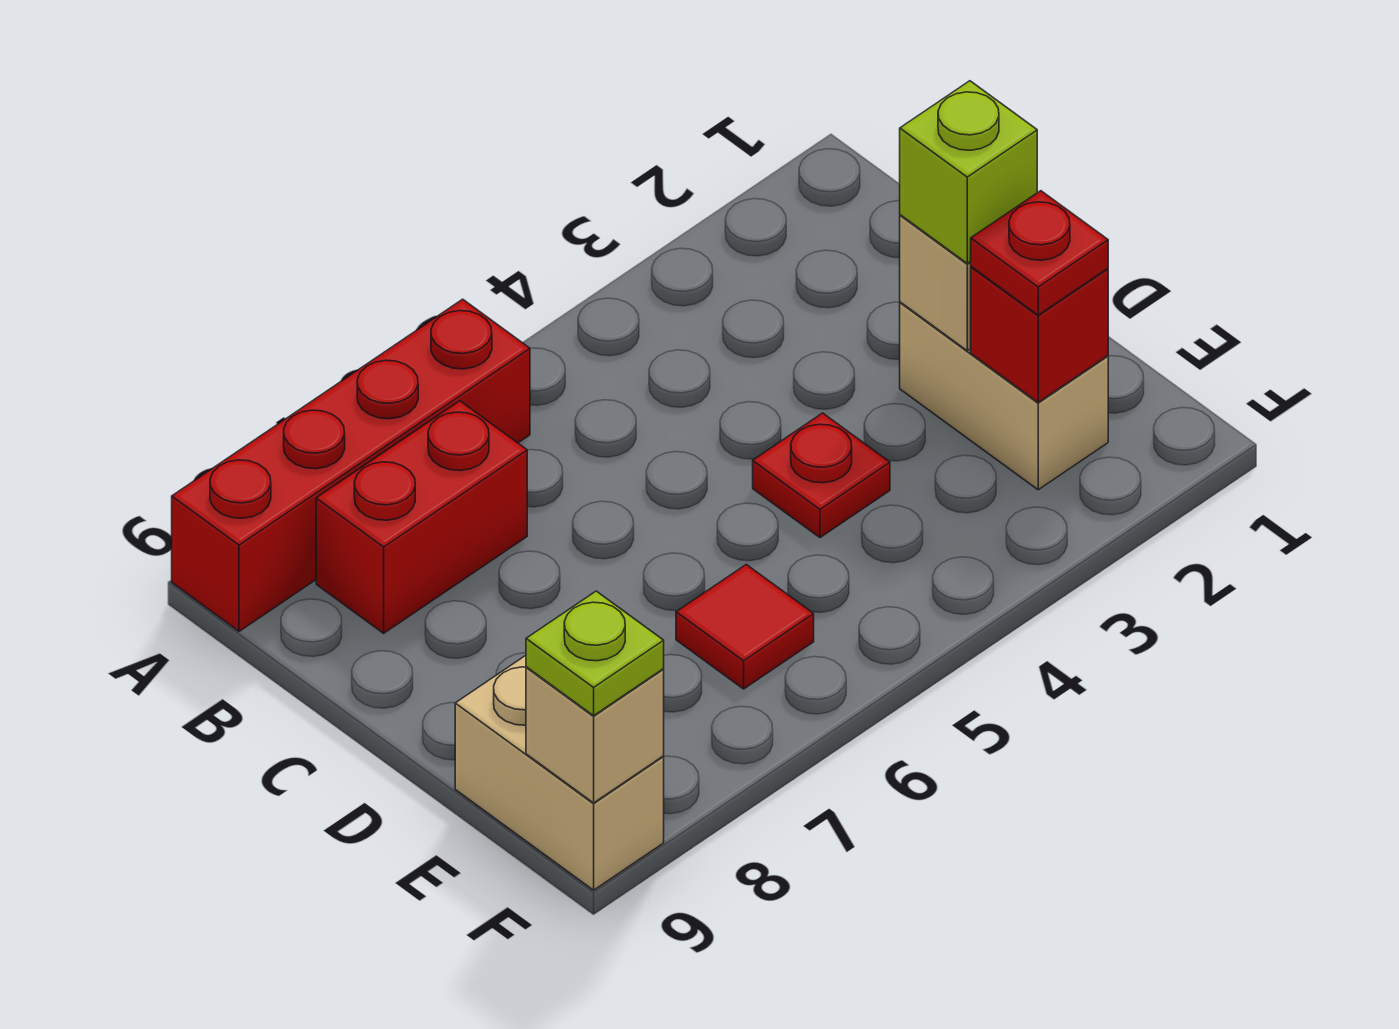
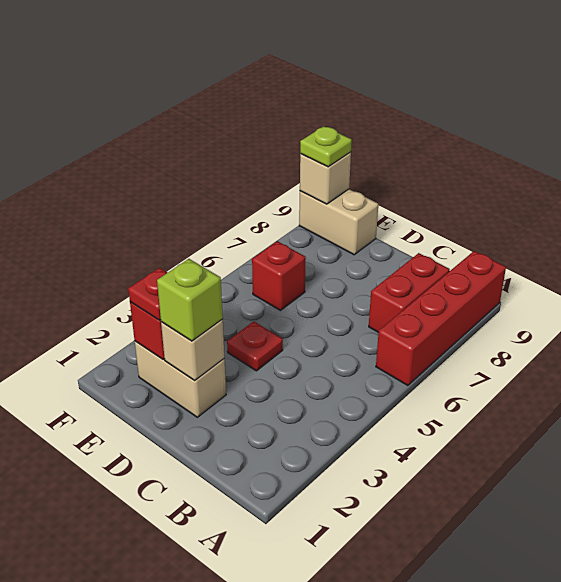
red tile E6 level 1 -> red brick E6 level 1

